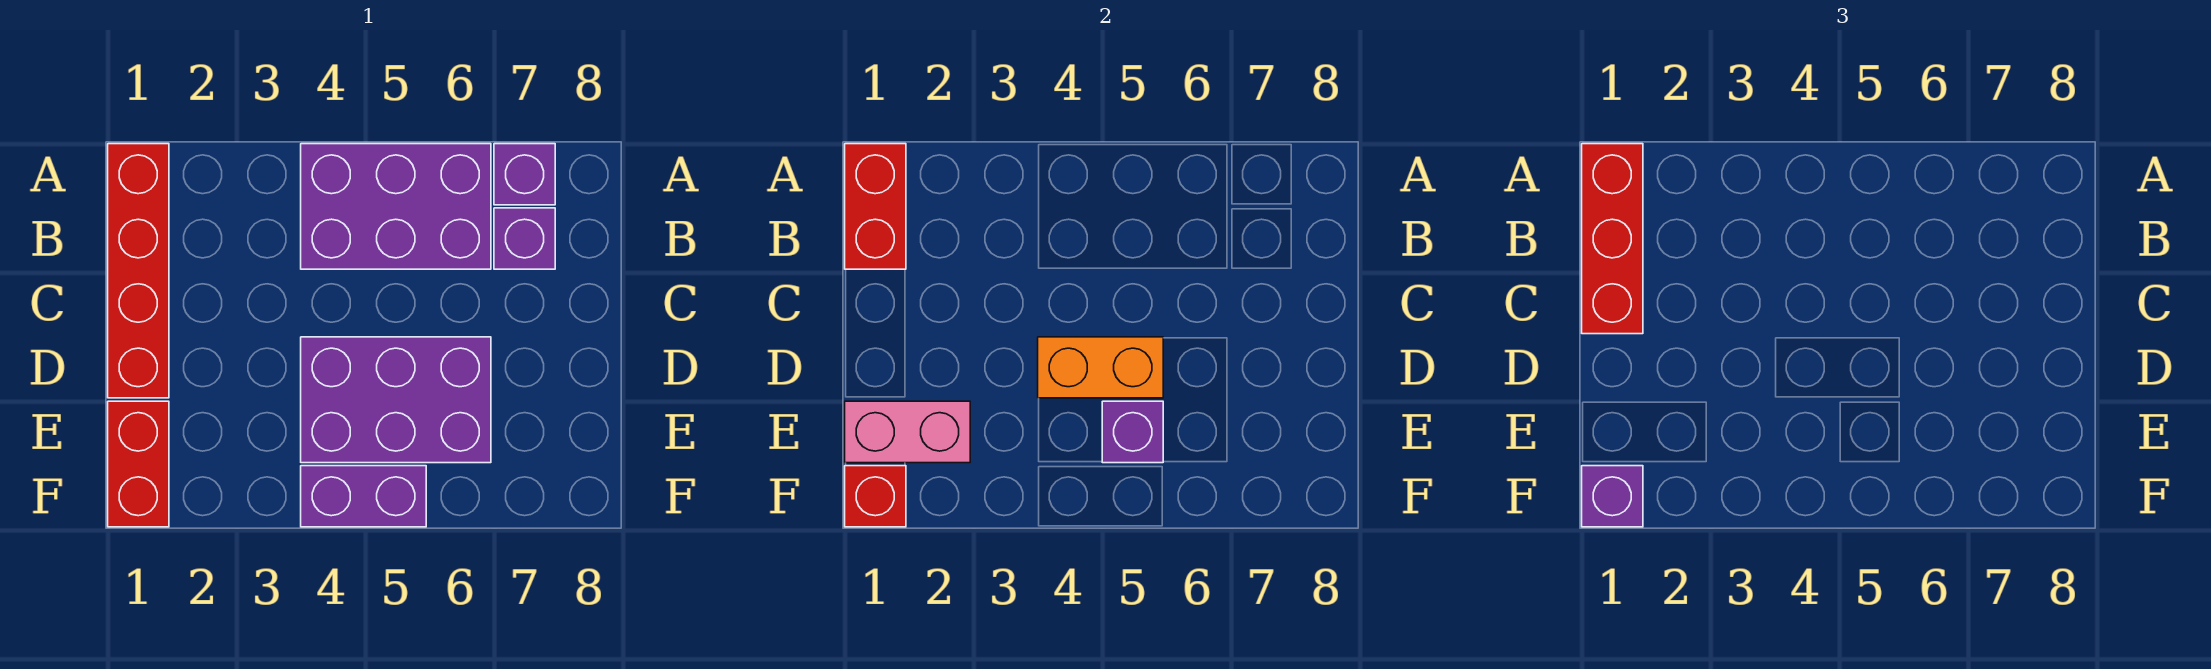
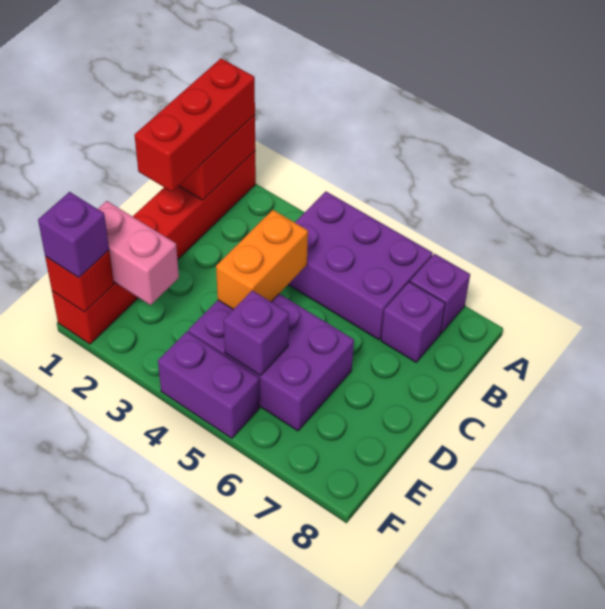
orange brick D4:D5 level 2 -> orange brick C4:D4 level 2

